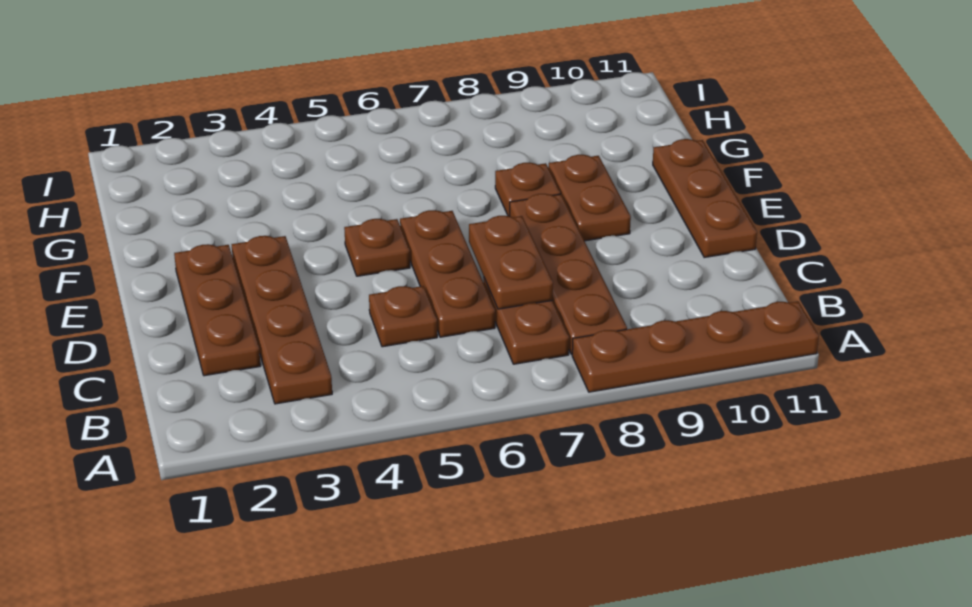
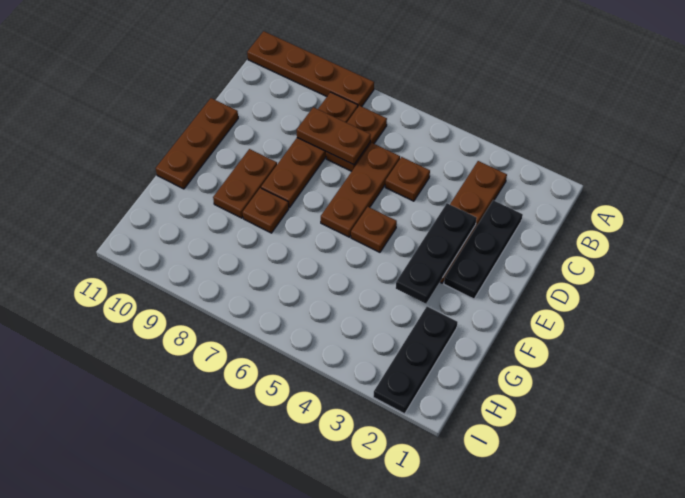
brown plate C2:E2 level 1 -> black plate C2:E2 level 1
brown plate C7:D7 level 2 -> brown plate C7:C8 level 2
none -> black plate D3:F3 level 2
none -> black plate G2:I2 level 1

